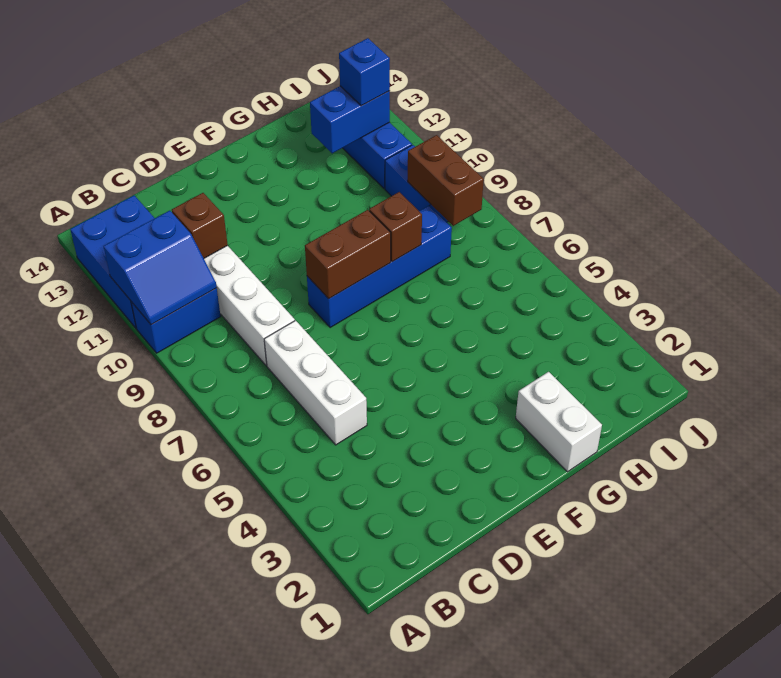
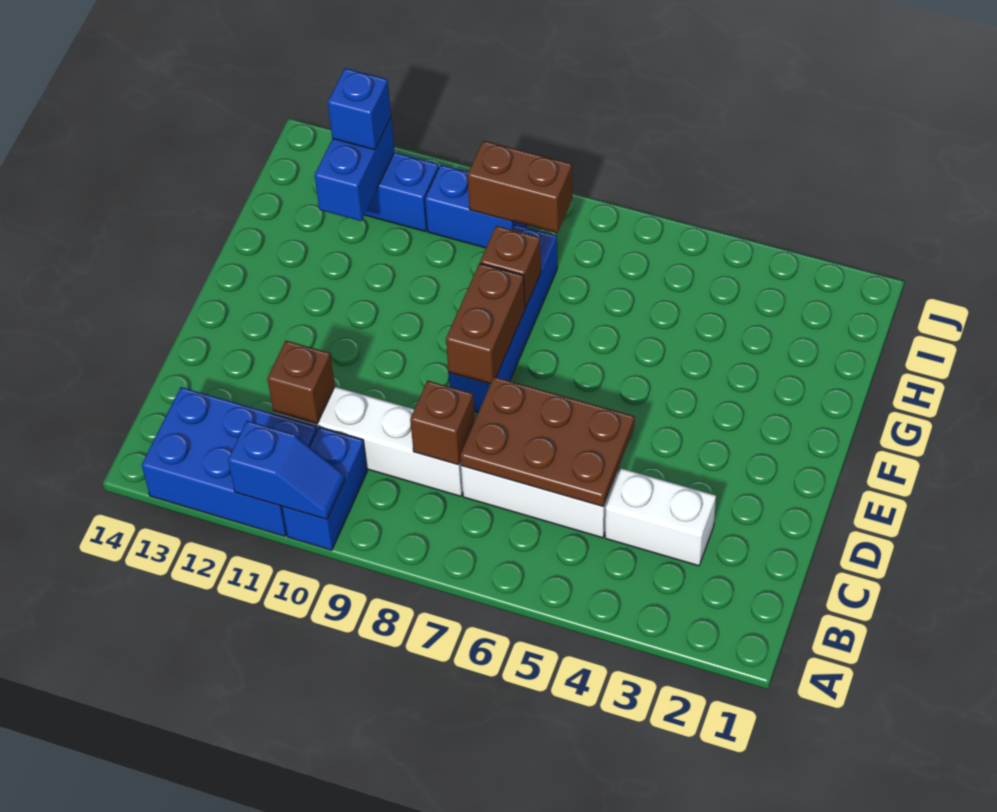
blue slope A10:B11 level 2 top 11 -> blue slope A10:A11 level 2 top 11
none -> brown plate C5:D7 level 2
none -> brown brick C8 level 2
white brick G1:G2 level 1 -> white brick C3:C4 level 1

